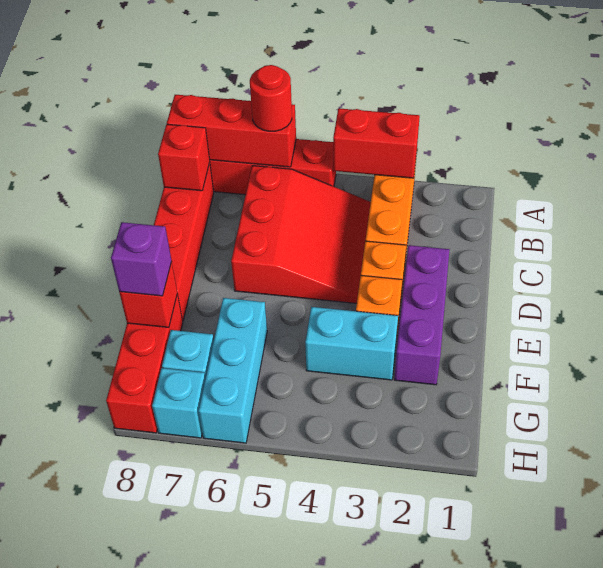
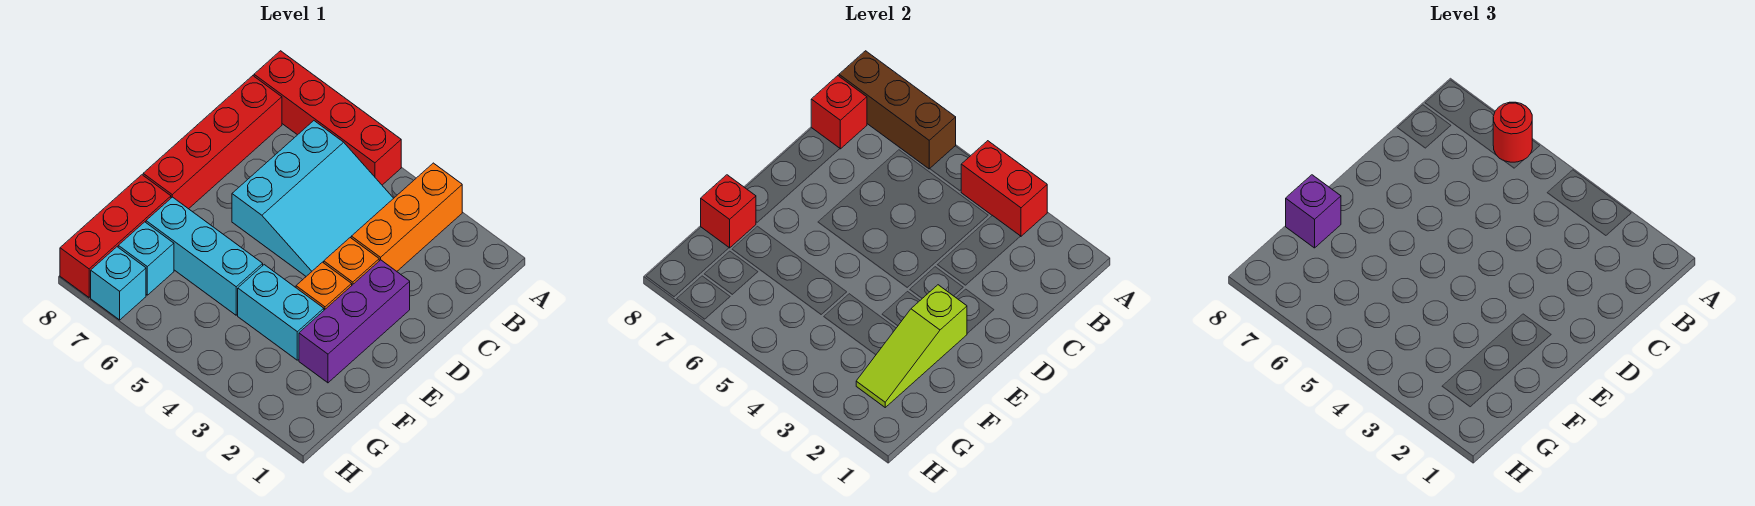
red brick A6:A8 level 2 -> brown brick A6:A8 level 2
red slope B4:D6 level 1 top 6 -> cyan slope B4:D6 level 1 top 6
none -> lime slope E2:G2 level 2 top E
cyan brick F6:H6 level 1 -> cyan brick F5:F7 level 1

